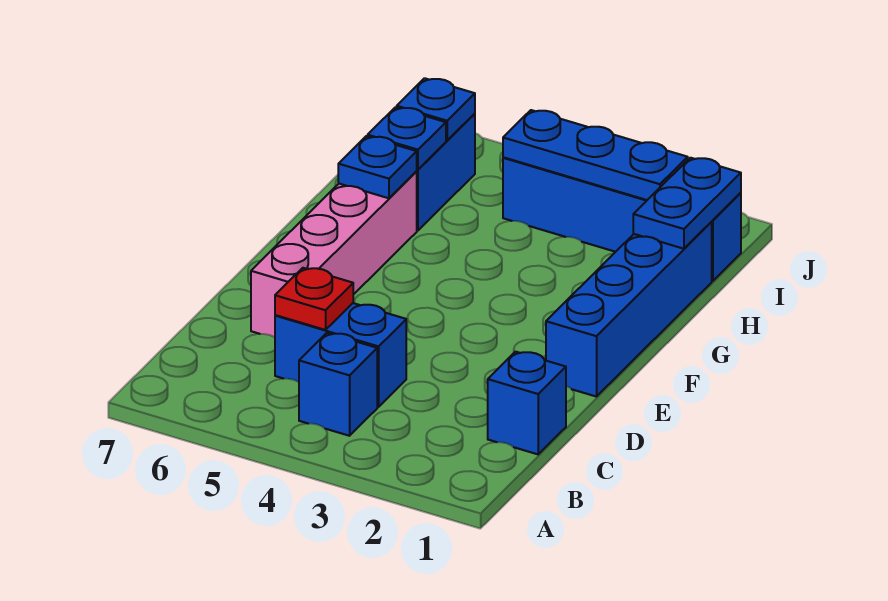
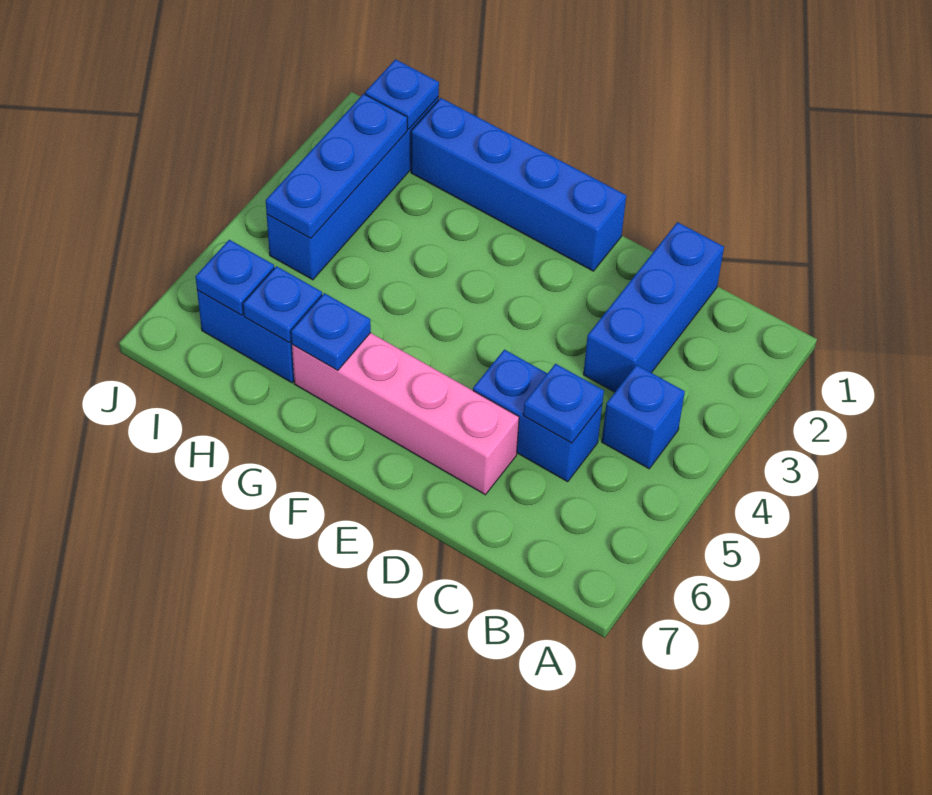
blue brick C1 level 1 -> blue brick C1:C3 level 1
blue brick C4:C5 level 1 -> blue brick C5:D5 level 1
red plate C5 level 2 -> blue plate C5 level 2
blue plate H1:I1 level 2 -> blue plate I1 level 2

